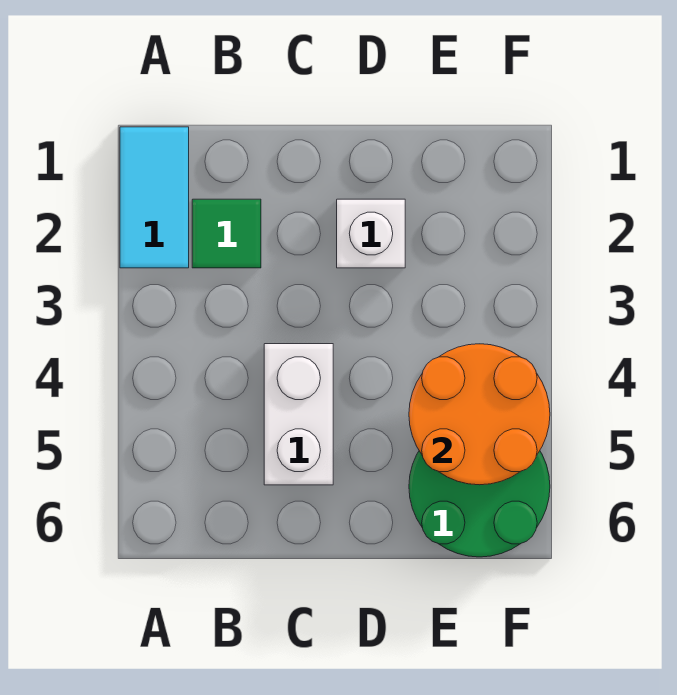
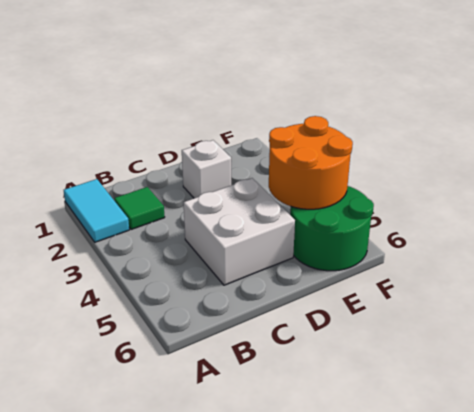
white brick C4:C5 level 1 -> white brick C4:D5 level 1

